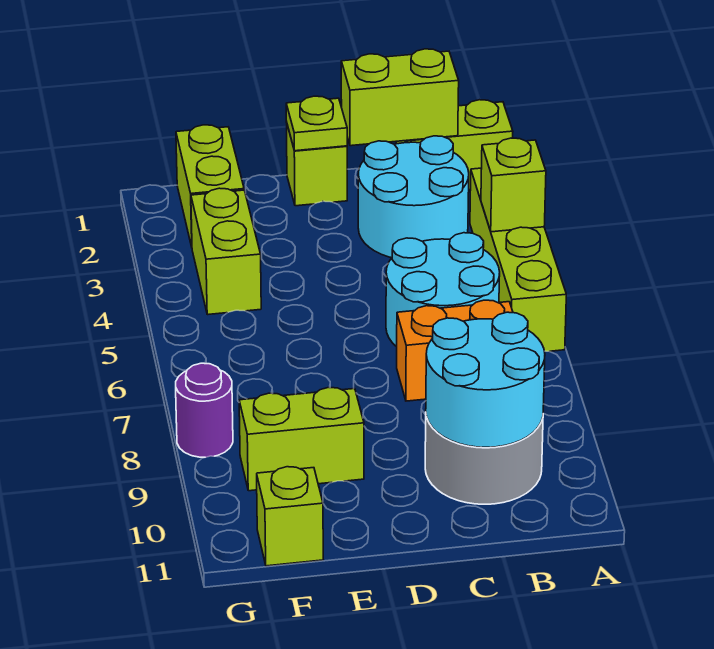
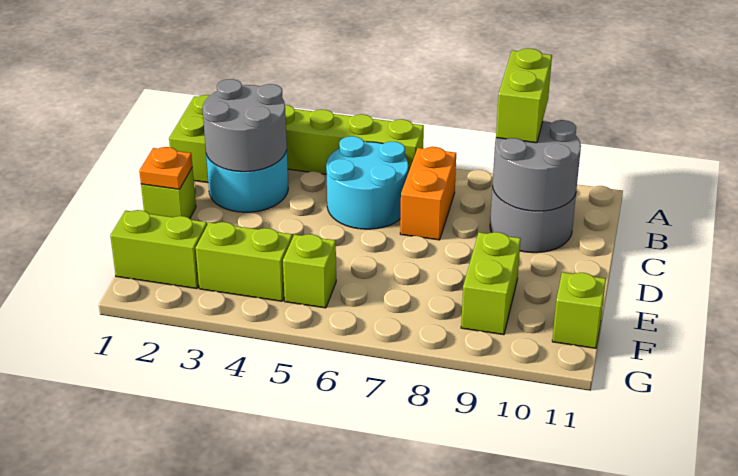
lime brick A4 level 2 -> lime brick F5 level 1
lime brick B1:C1 level 2 -> lime brick A9:B9 level 3
none -> grey round brick B2:C3 level 2
cyan round brick B9:C10 level 2 -> grey round brick B9:C10 level 2
lime plate D1 level 2 -> orange plate D1 level 2
purple round brick G8 level 1 -> none

